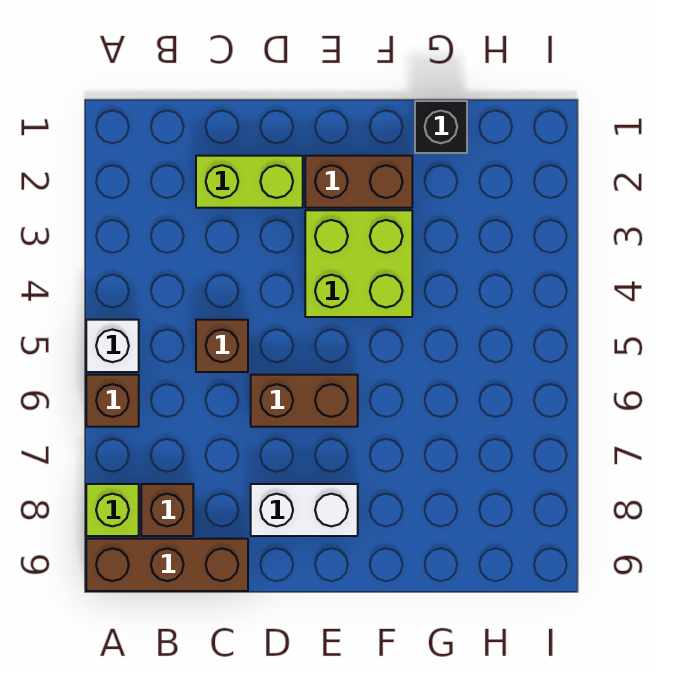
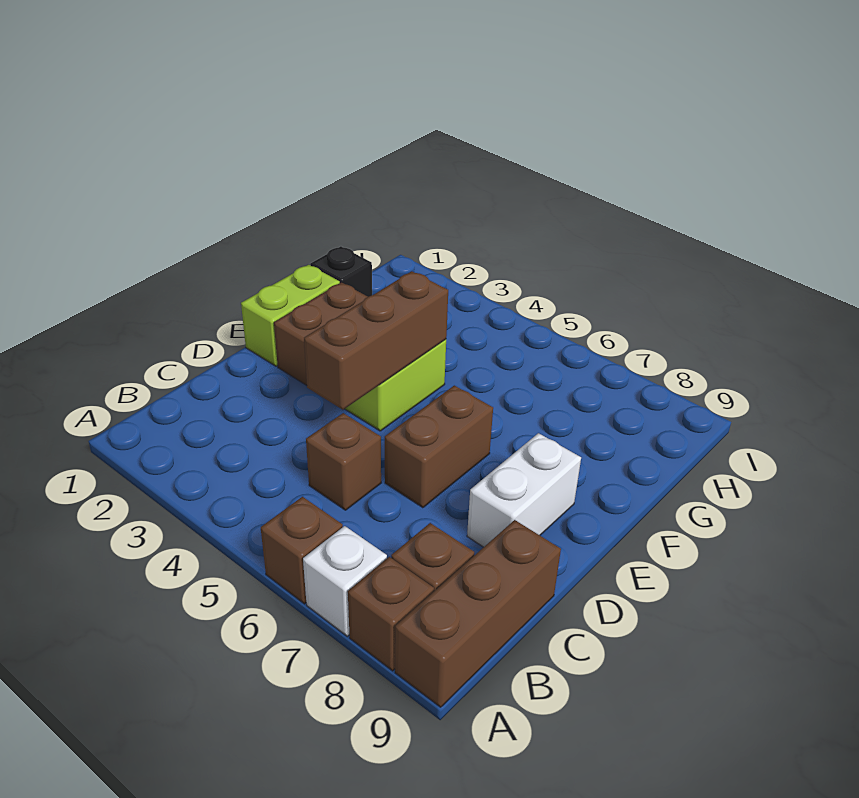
white brick A5 level 1 -> white brick A7 level 1
lime brick A8 level 1 -> brown brick A8 level 1
lime brick C2:D2 level 1 -> lime brick E1:F1 level 1
none -> brown brick D4:F4 level 2

